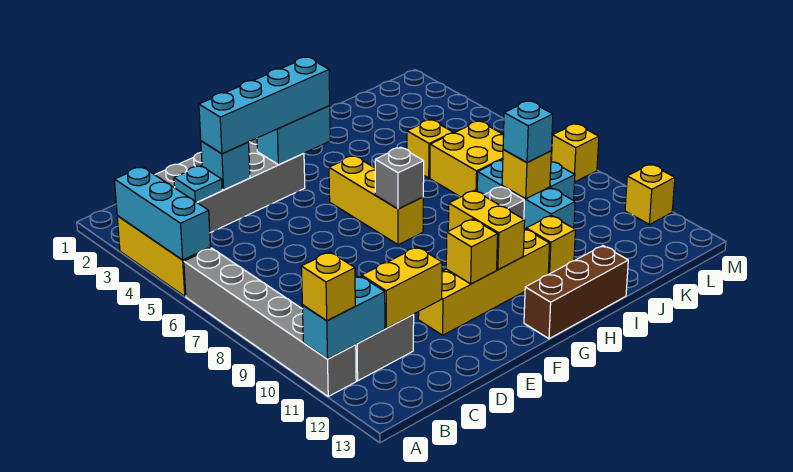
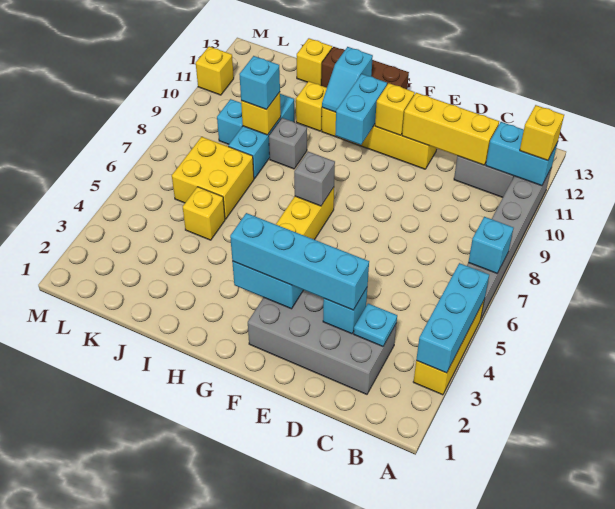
none -> cyan brick A7 level 2
yellow brick C11:D11 level 2 -> yellow brick C11:E11 level 2
yellow brick G10:G11 level 2 -> cyan brick G10:G11 level 2
none -> cyan slope H11:H12 level 2 top 12
yellow brick M8 level 1 -> yellow brick J13 level 1

